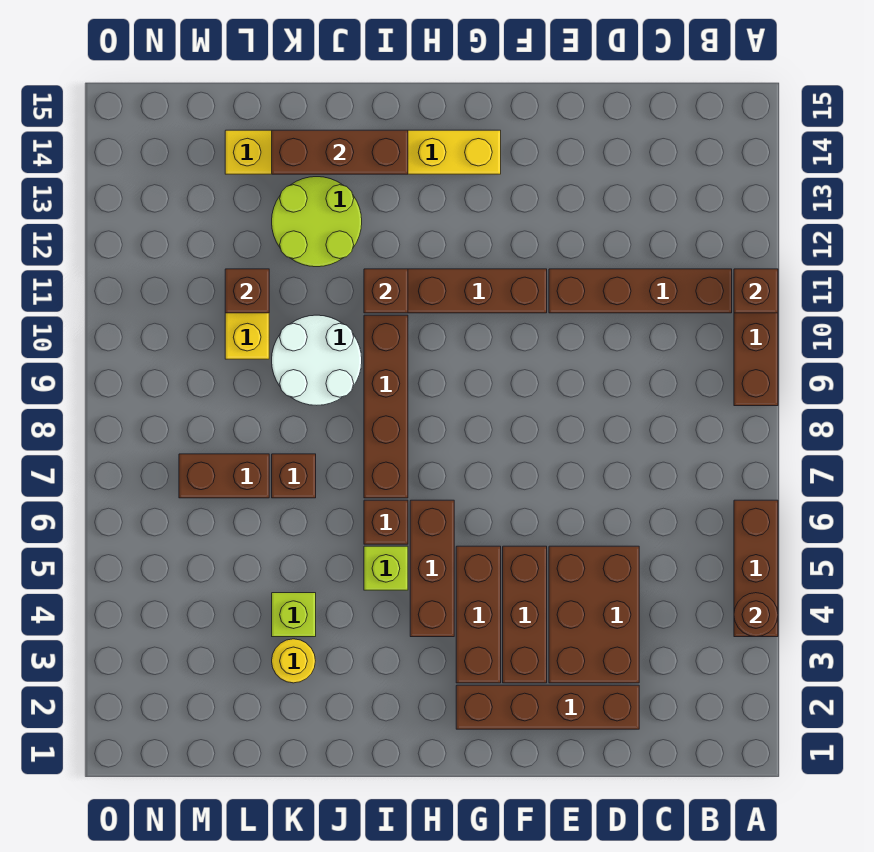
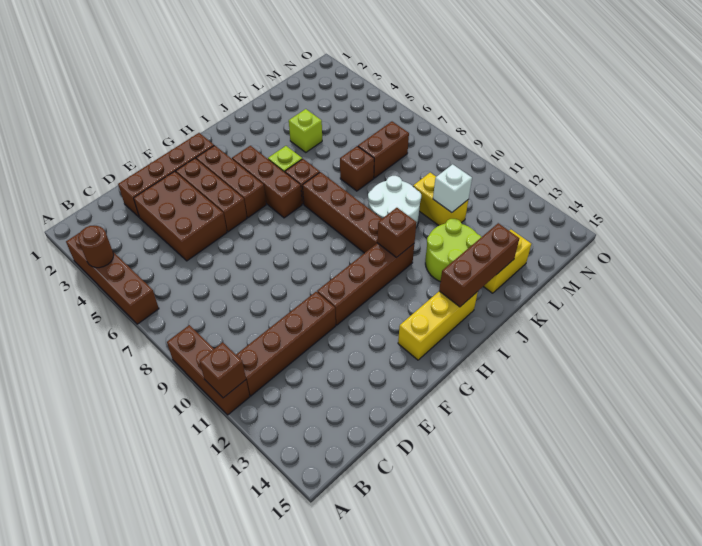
brown brick A4:A6 level 1 -> brown brick A3:A6 level 1
yellow round brick K3 level 1 -> none
brown brick L11 level 2 -> white brick L11 level 2

